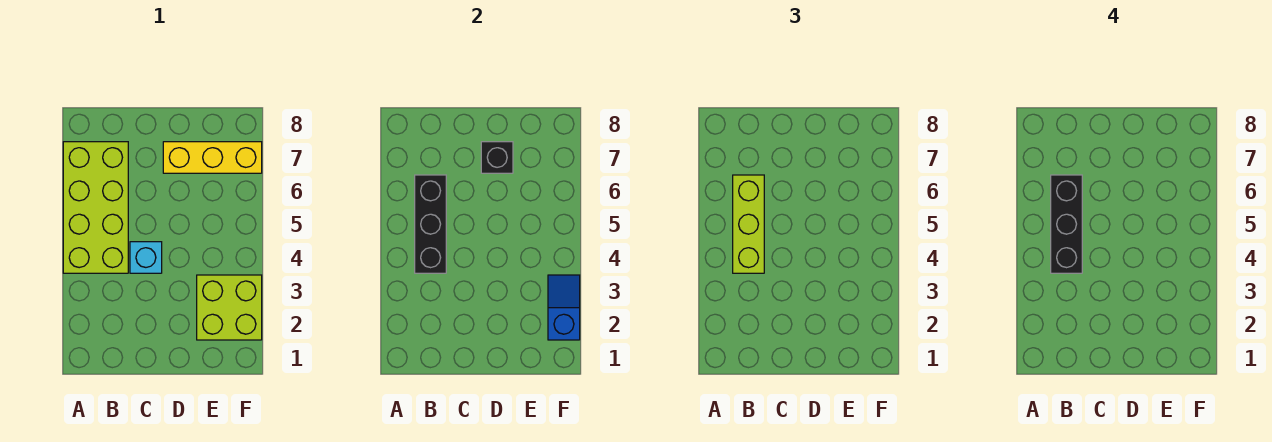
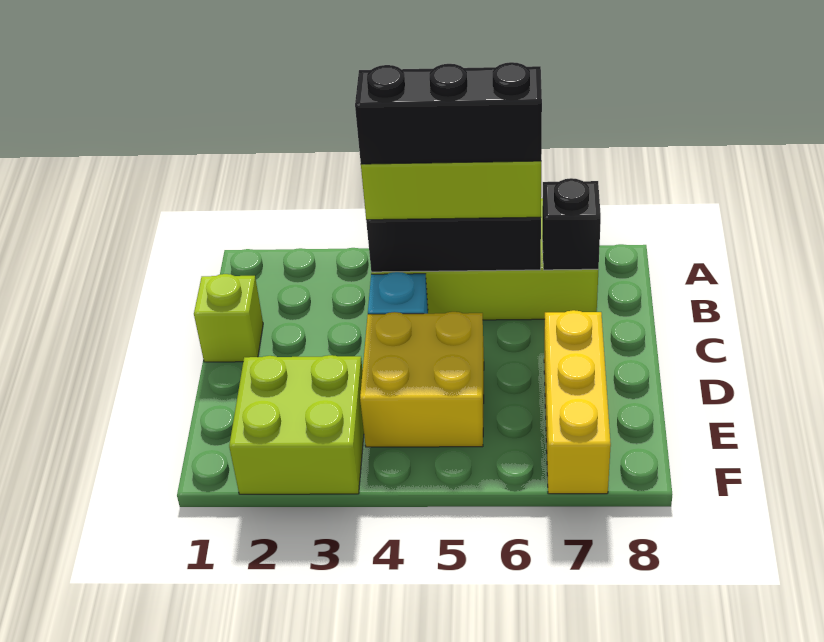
none -> lime brick C1 level 1
none -> yellow brick D4:E5 level 1
black brick D7 level 2 -> black brick B7 level 2
blue slope F2:F3 level 2 top 2 -> none

